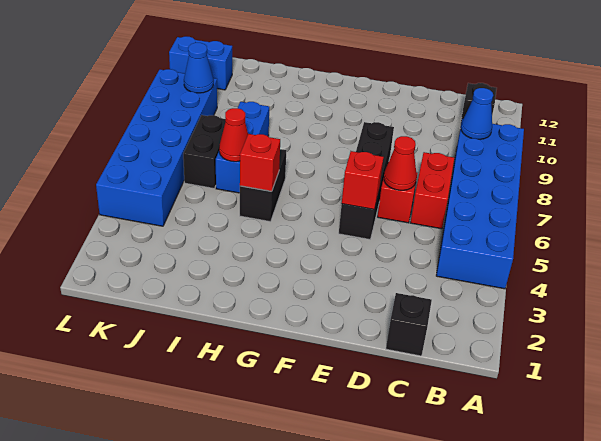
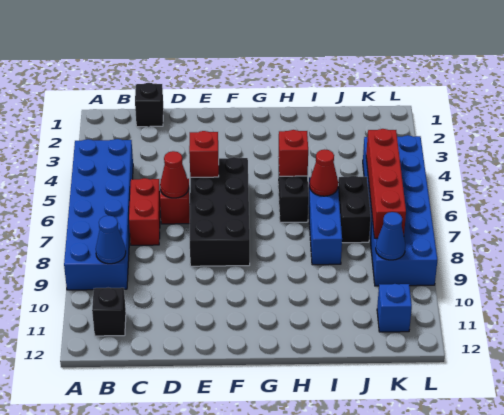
black brick E5:E8 level 1 -> black brick E5:F8 level 1
none -> red brick K5:K8 level 2
blue brick K11:L11 level 1 -> blue brick K11 level 1

